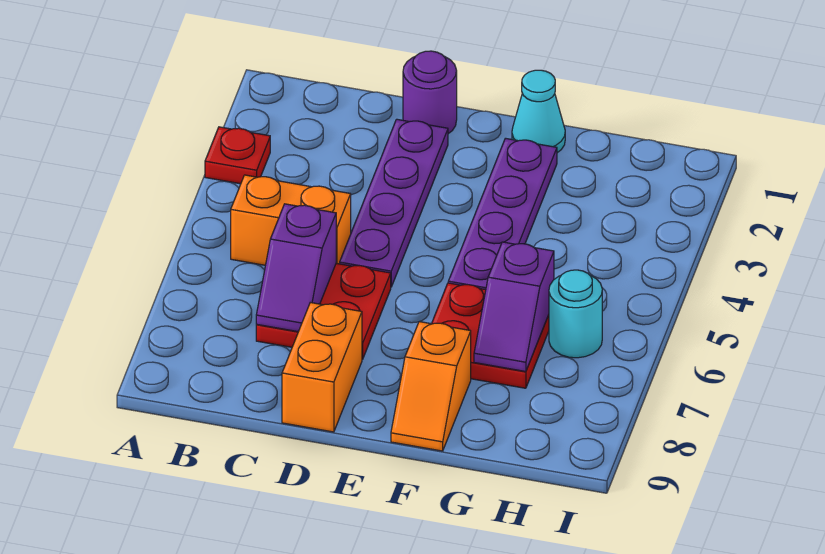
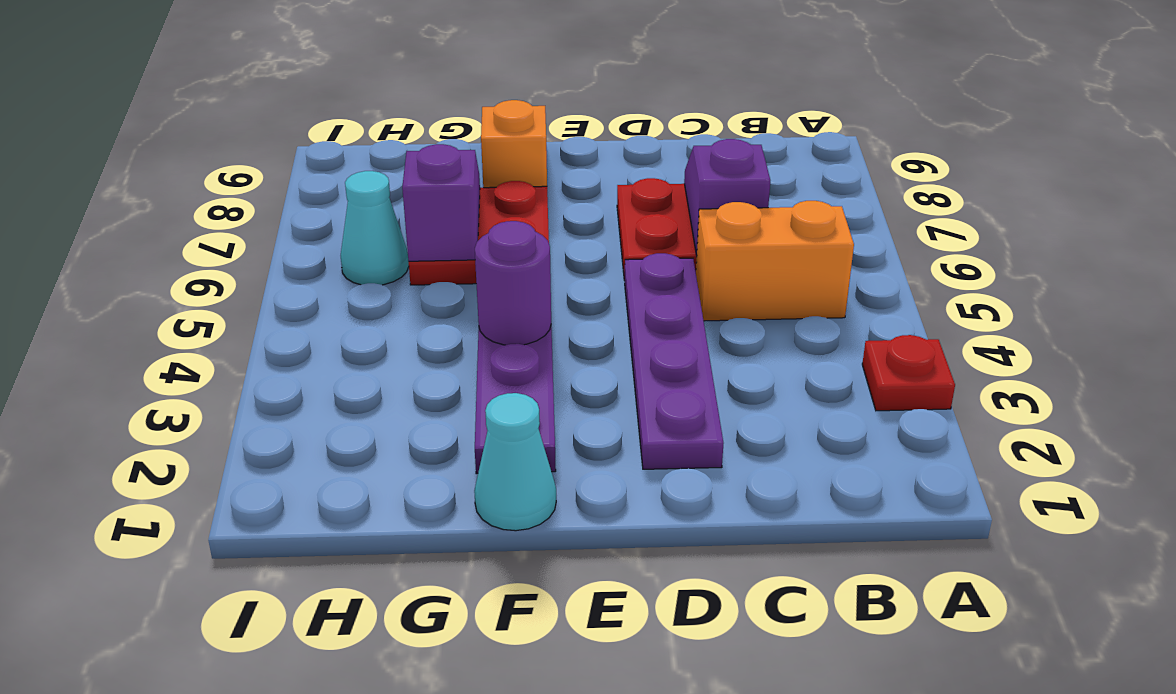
purple round brick D1 level 1 -> purple round brick F4 level 2
orange brick D8:D9 level 1 -> none
cyan round brick H6 level 1 -> cyan cone H6 level 1

